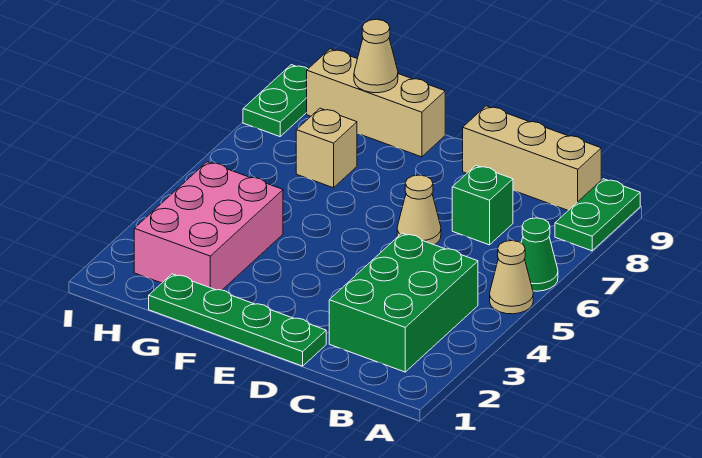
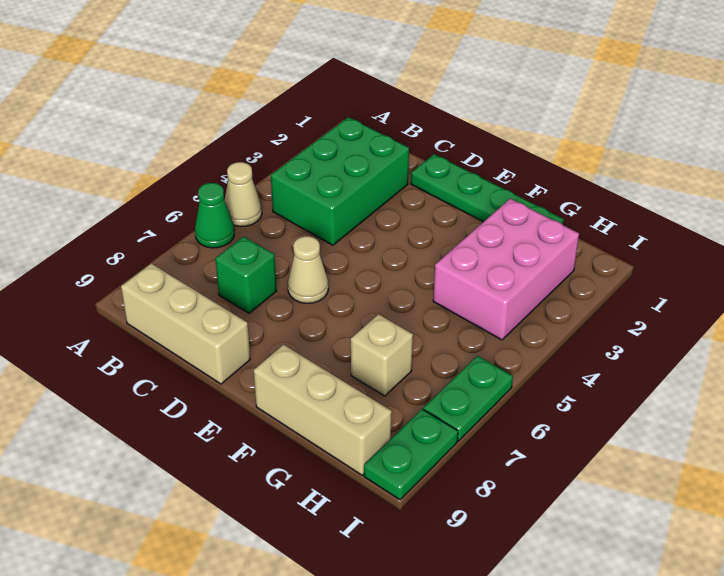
green plate A8:A9 level 1 -> green plate I6:I7 level 1
tan cone G9 level 2 -> none

